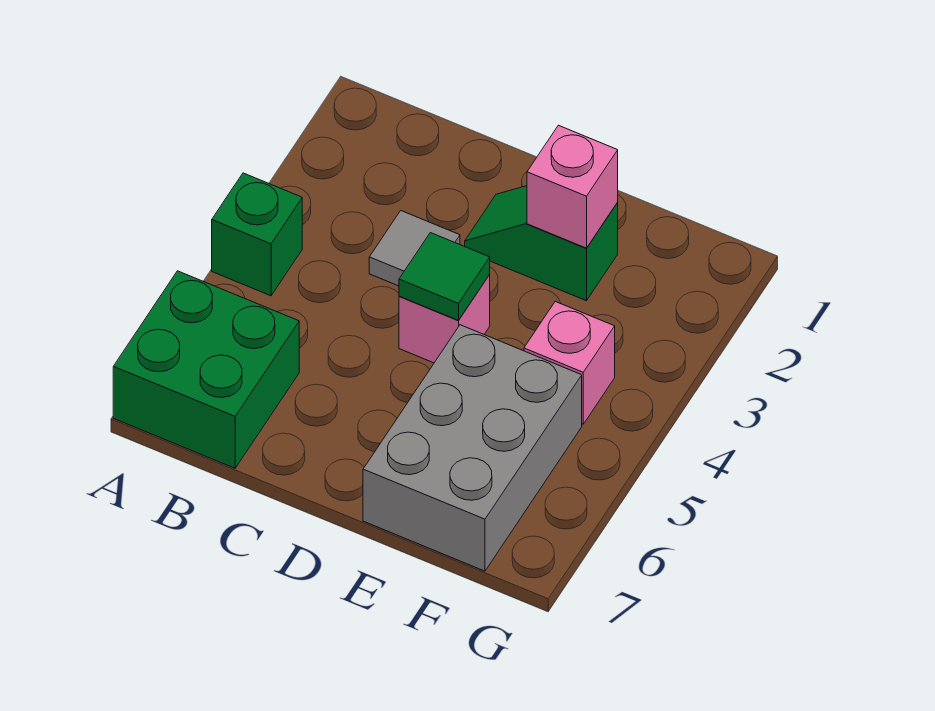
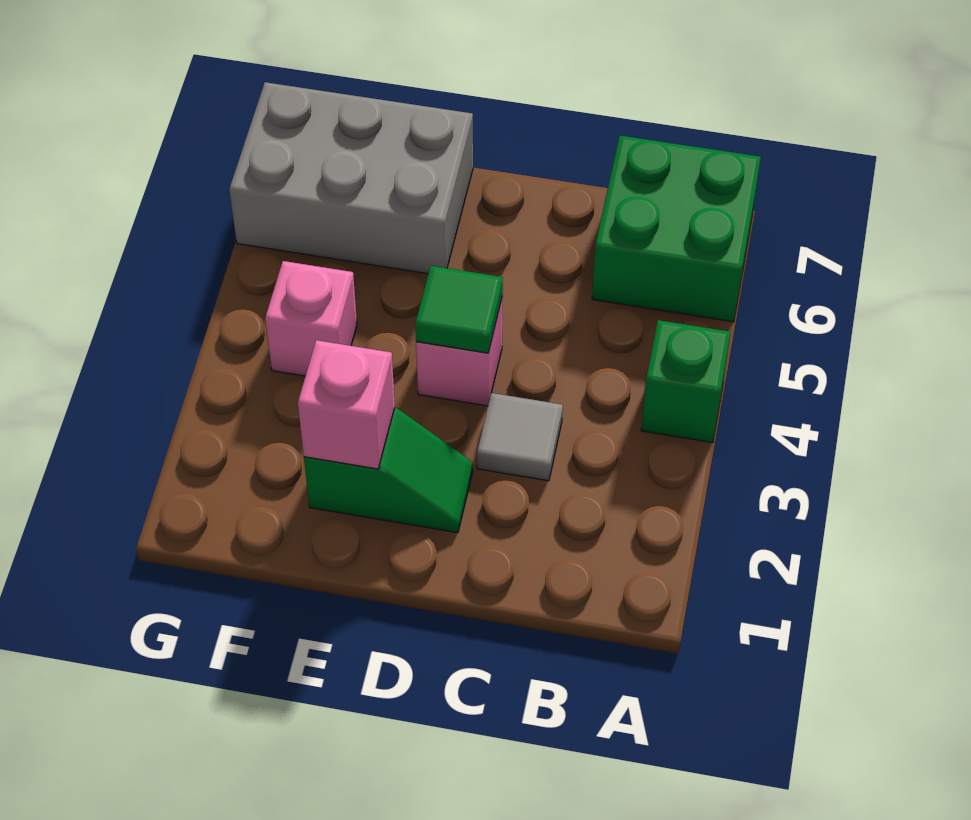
grey brick E5:F7 level 1 -> grey brick E6:G7 level 1

